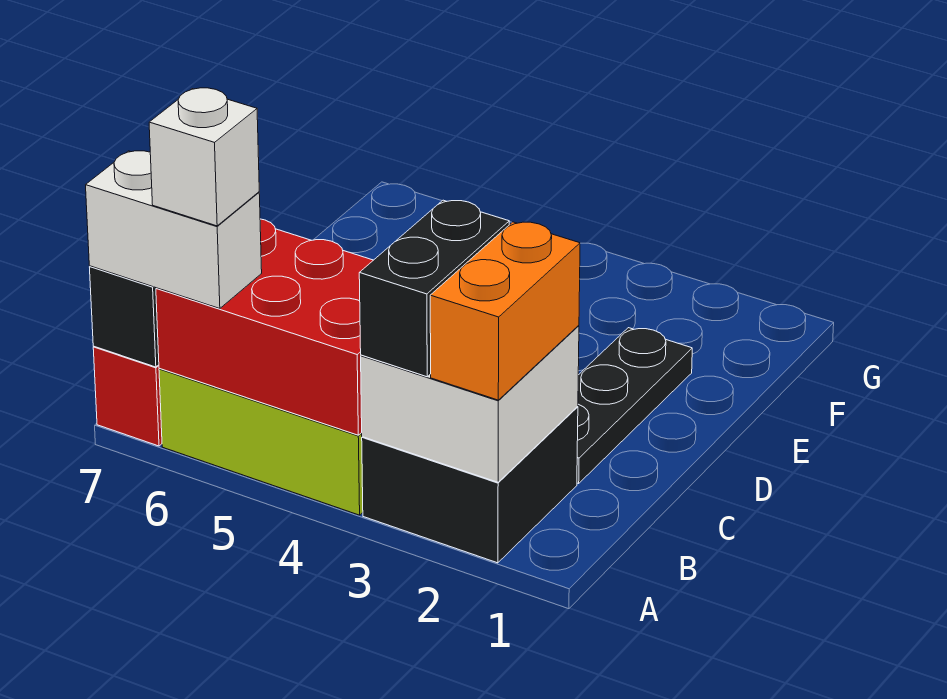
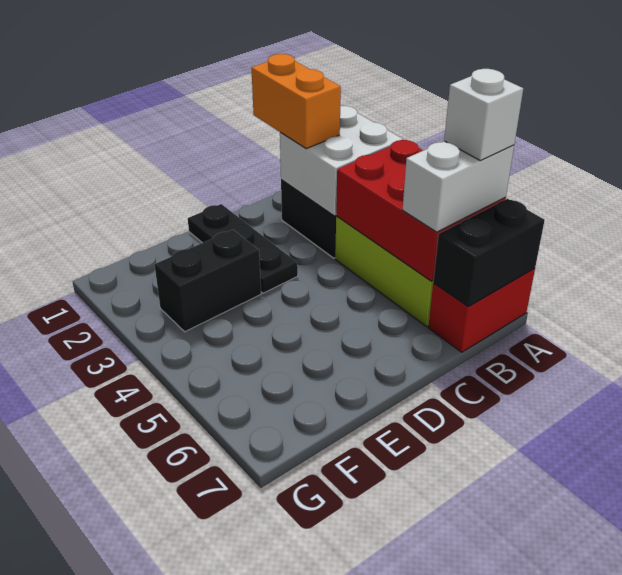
orange brick A2:B2 level 3 -> orange brick B1:B2 level 3
black brick A3:B3 level 3 -> black brick E3:F3 level 1
white brick A6:A7 level 3 -> white brick A6:B6 level 3
black plate C2:E2 level 1 -> black plate D1:D3 level 1

